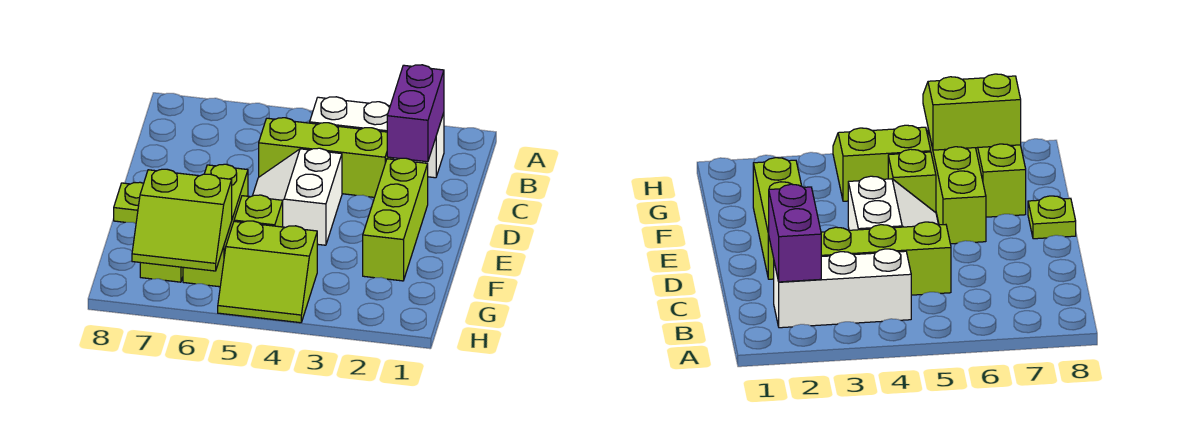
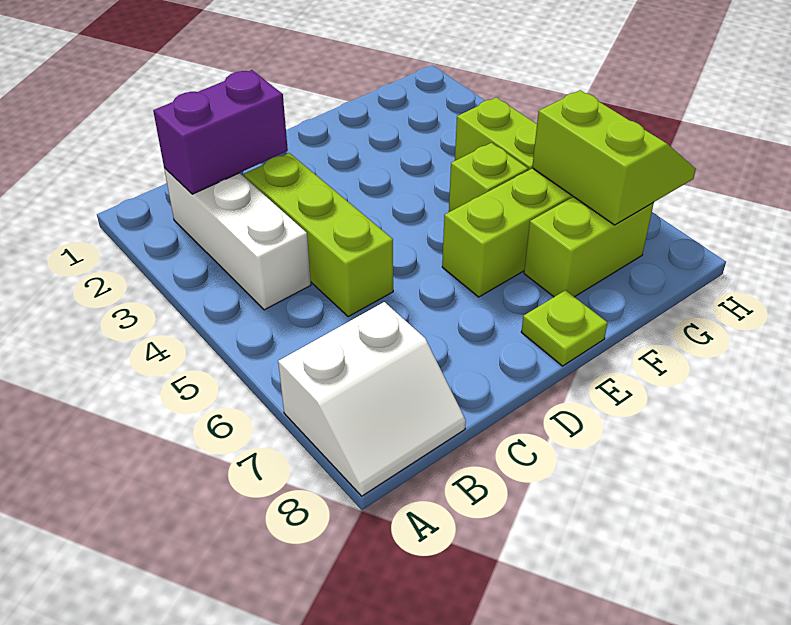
lime brick D2:F2 level 1 -> none
white slope D4:E5 level 1 top 4 -> white slope A7:B8 level 1 top 7

